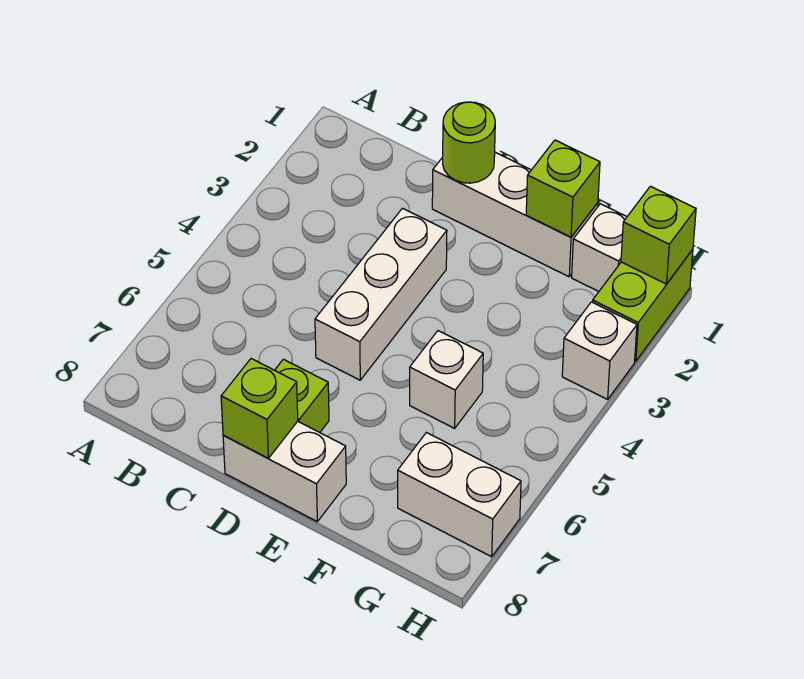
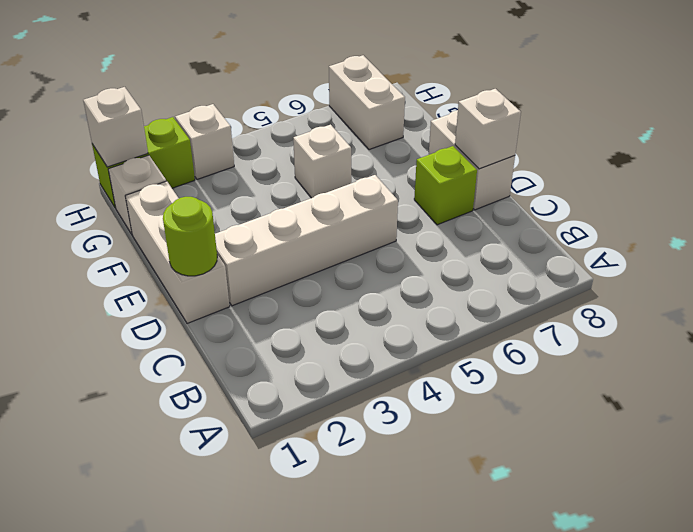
white brick D3:D5 level 1 -> white brick D2:D5 level 1
lime brick D8 level 2 -> white brick D8 level 2
lime brick F1 level 2 -> none
lime brick H1 level 2 -> white brick H1 level 2

